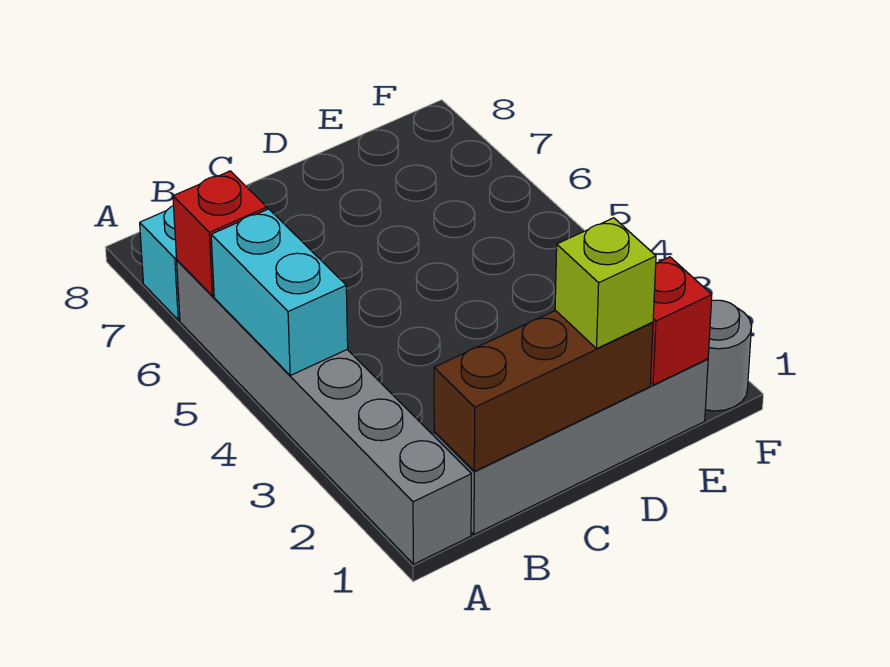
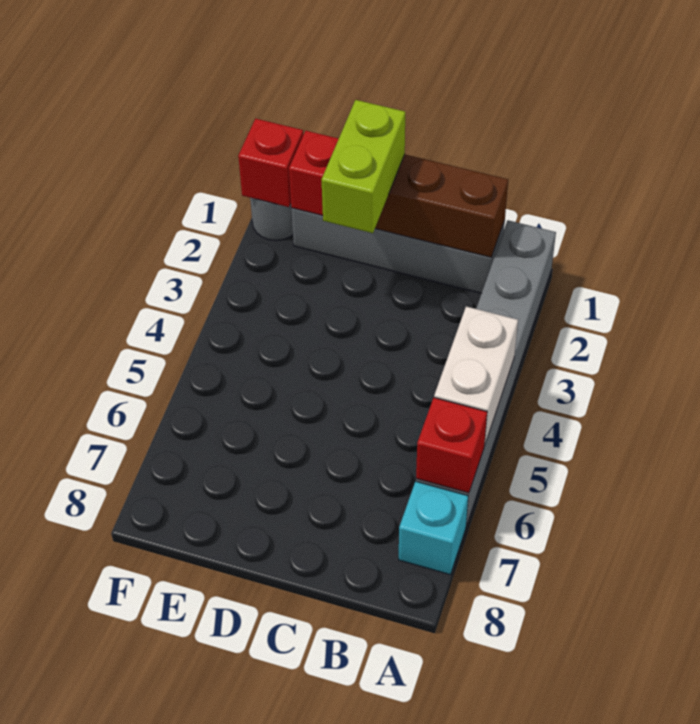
cyan brick A4:A5 level 2 -> white brick A4:A5 level 2
lime brick D1 level 3 -> lime brick D1:D2 level 3
none -> red brick F1 level 2

